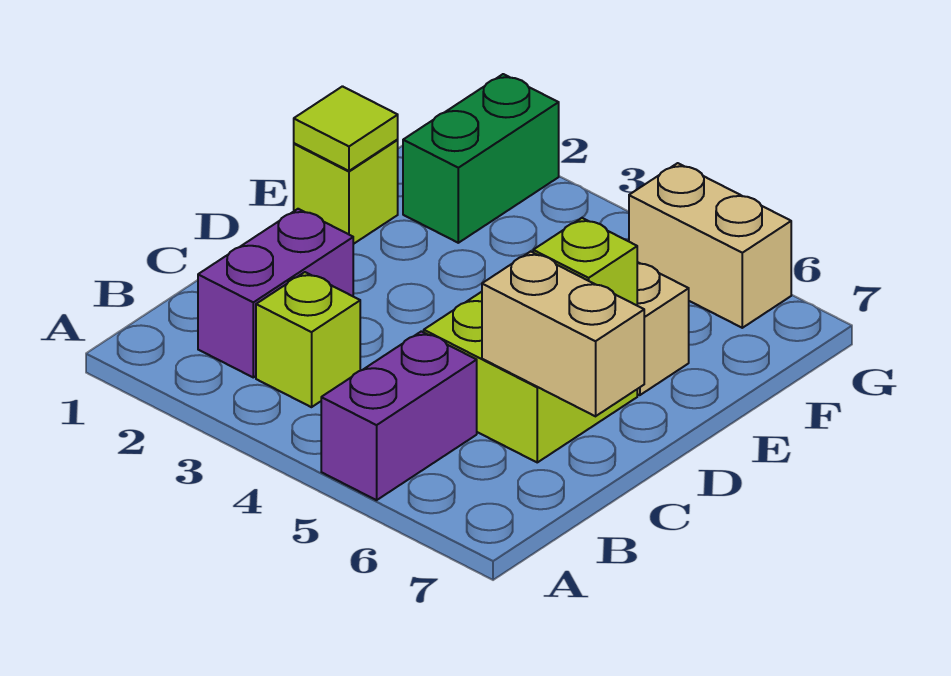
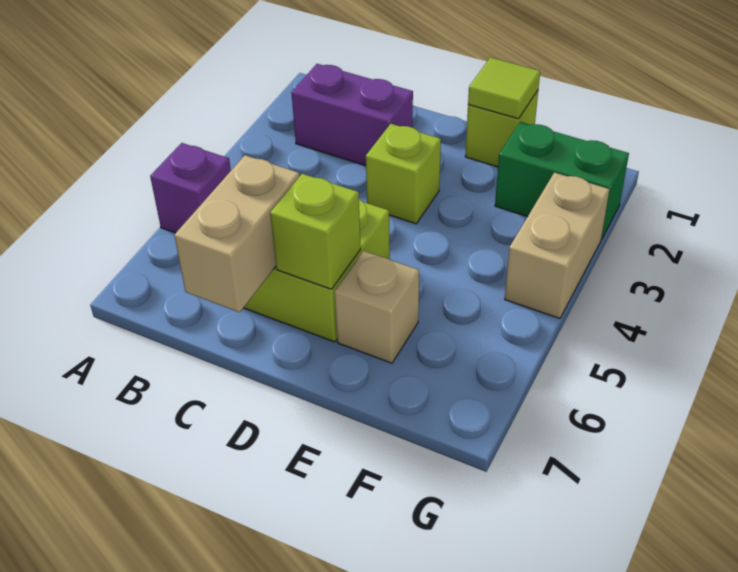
purple brick A5:B5 level 1 -> purple brick A5 level 1
lime brick B3 level 1 -> lime brick D3 level 1
tan brick G5:G6 level 1 -> tan brick G3:G4 level 1

